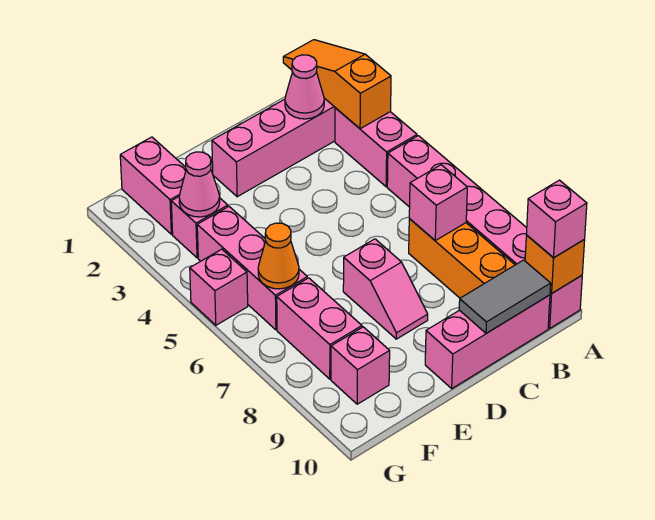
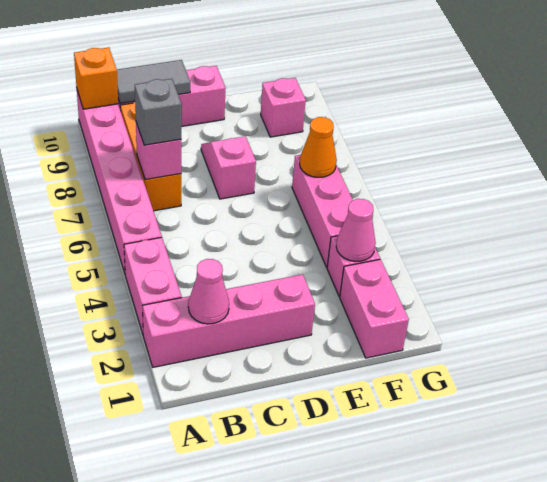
orange slope A1:A3 level 2 top 3 -> none
pink brick A10 level 3 -> none
none -> grey brick B7 level 3
pink brick F7:F8 level 1 -> none
pink brick G5 level 1 -> none

